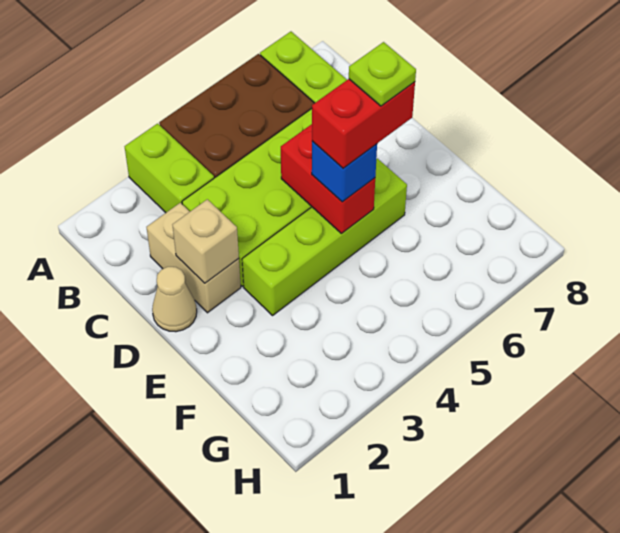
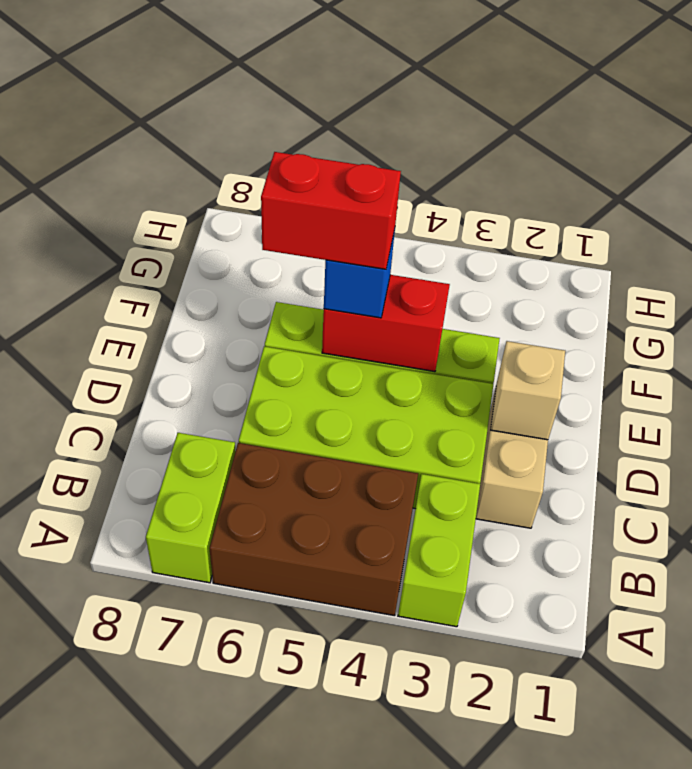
tan cone D1 level 1 -> none
red brick D5:E5 level 2 -> red brick E4:E5 level 2
lime plate E6 level 5 -> none

